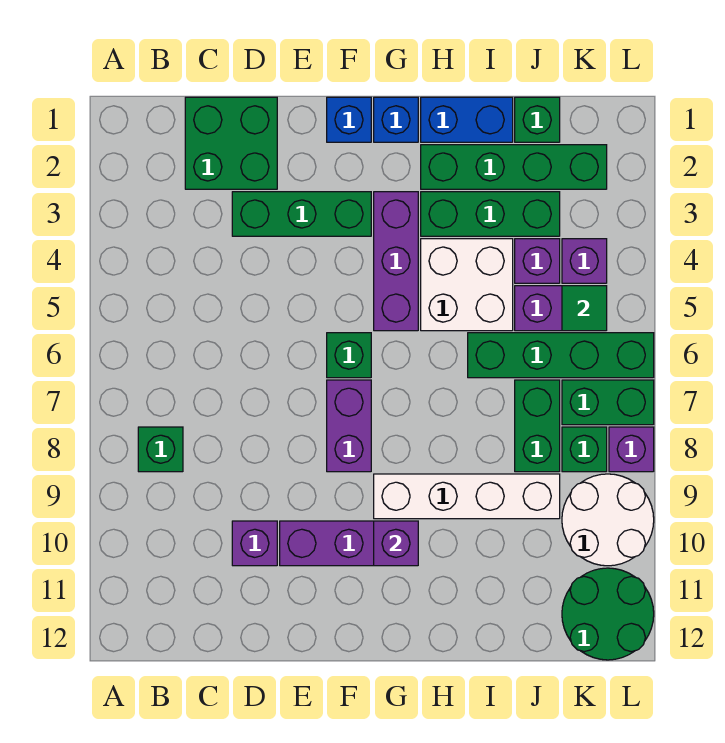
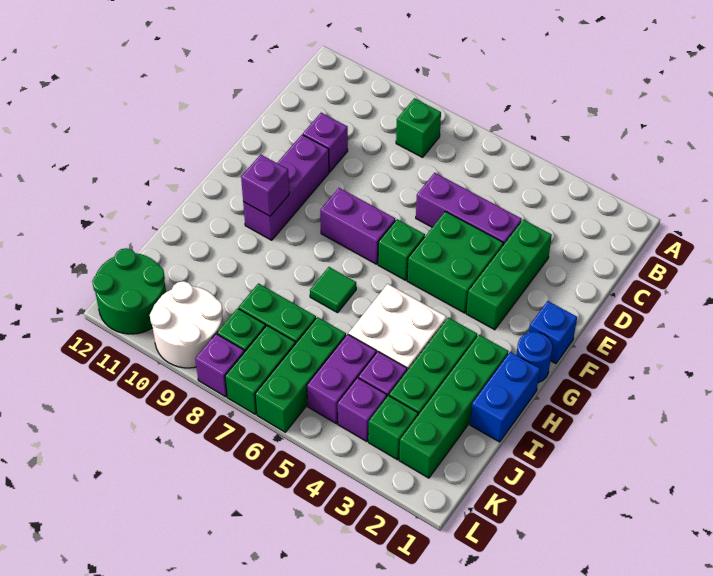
green brick C1:D2 level 1 -> green brick E4:F5 level 1
blue brick G1 level 1 -> blue round brick G1 level 1
purple brick G3:G5 level 1 -> purple brick D4:D6 level 1
white brick G9:J9 level 1 -> none
green brick I6:L6 level 1 -> green brick J6:L6 level 1
green brick J1 level 1 -> green brick K3 level 1
green tile K5 level 2 -> green tile H7 level 1

